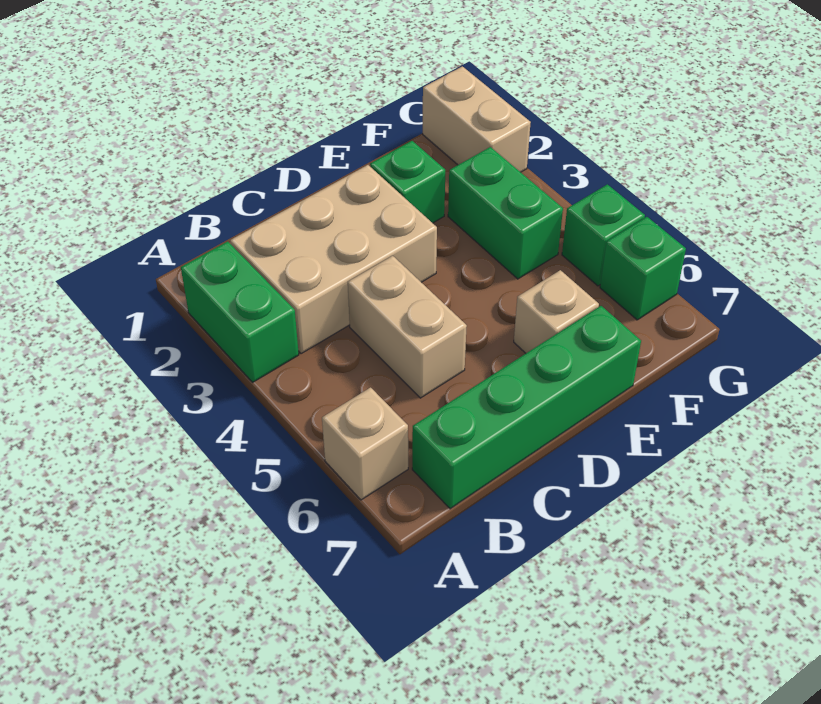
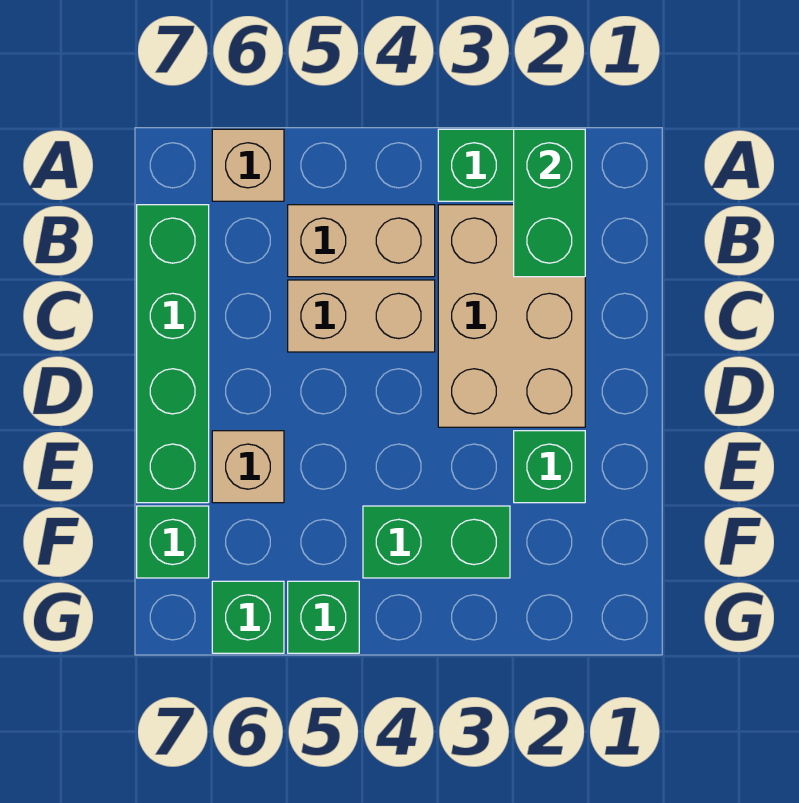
none -> green brick A2:B2 level 2
none -> green brick F7 level 1
tan brick G1:G2 level 1 -> tan brick B4:B5 level 1

